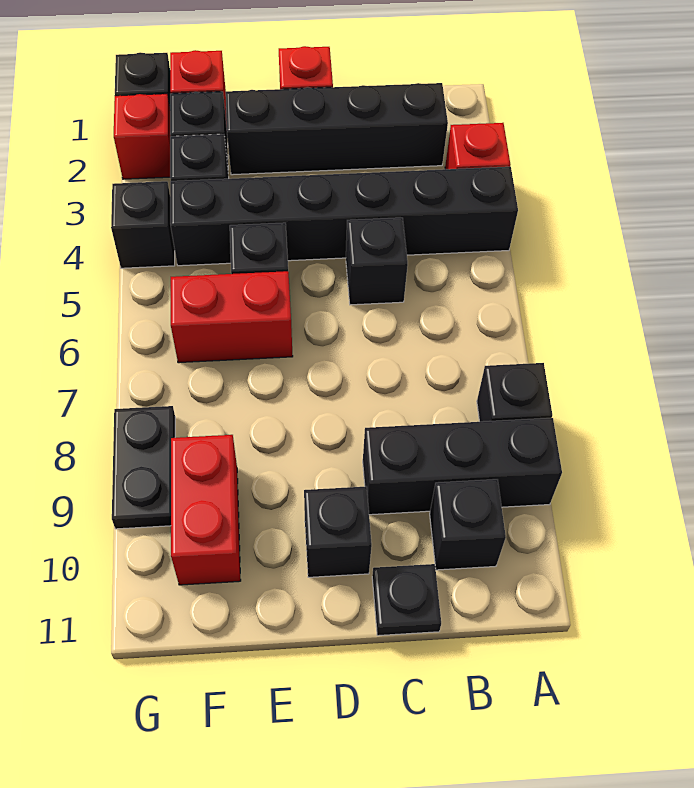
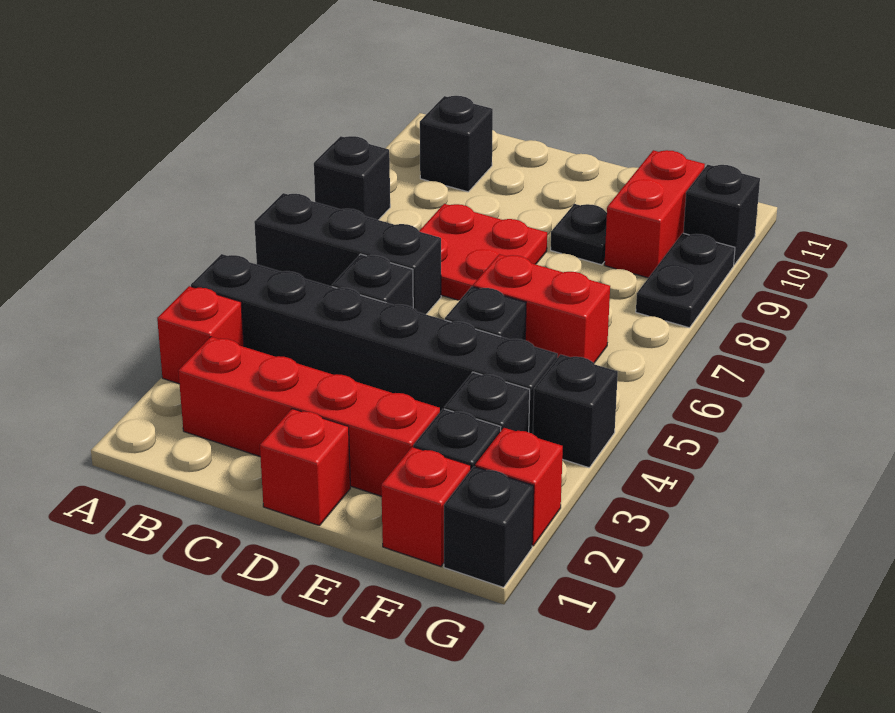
black brick A9:C9 level 1 -> black brick A6:C6 level 1
black brick B2:E2 level 1 -> red brick B2:E2 level 1
none -> red plate C7:D8 level 1
black plate C11 level 1 -> black plate E9 level 1
black brick D10 level 1 -> black brick G10 level 1

